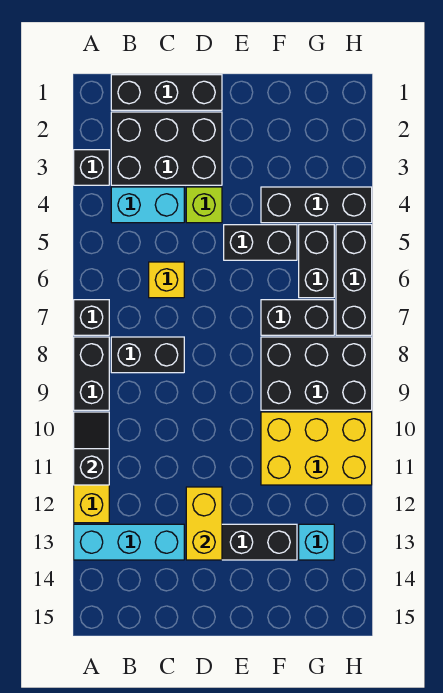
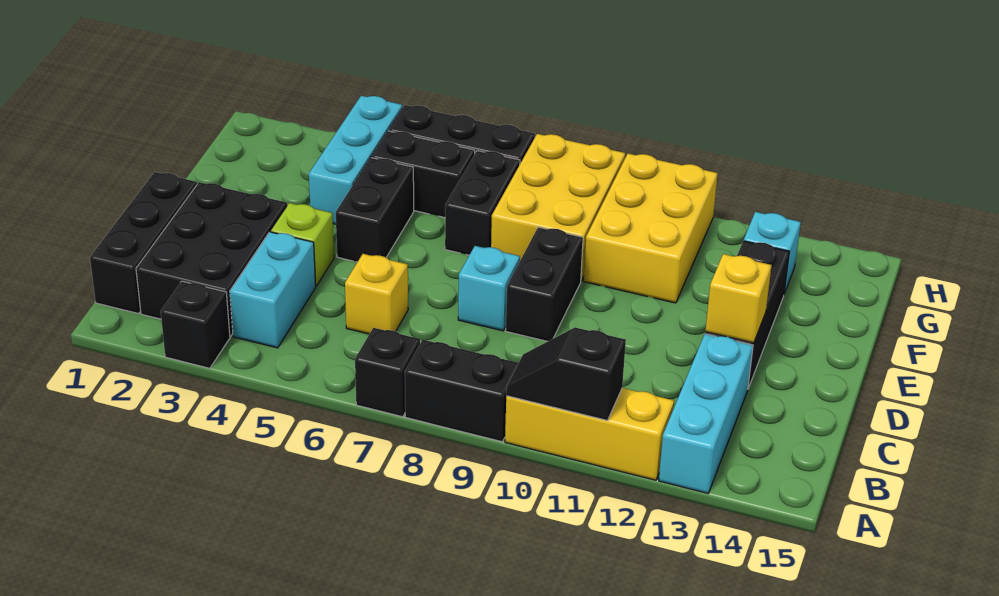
black brick B8:C8 level 1 -> black brick D9:E9 level 1
none -> cyan brick D8 level 1
yellow brick D12:D13 level 2 -> yellow brick D13 level 2
black brick F4:H4 level 1 -> cyan brick F4:H4 level 1
black brick F8:H9 level 1 -> yellow brick F8:H9 level 1

